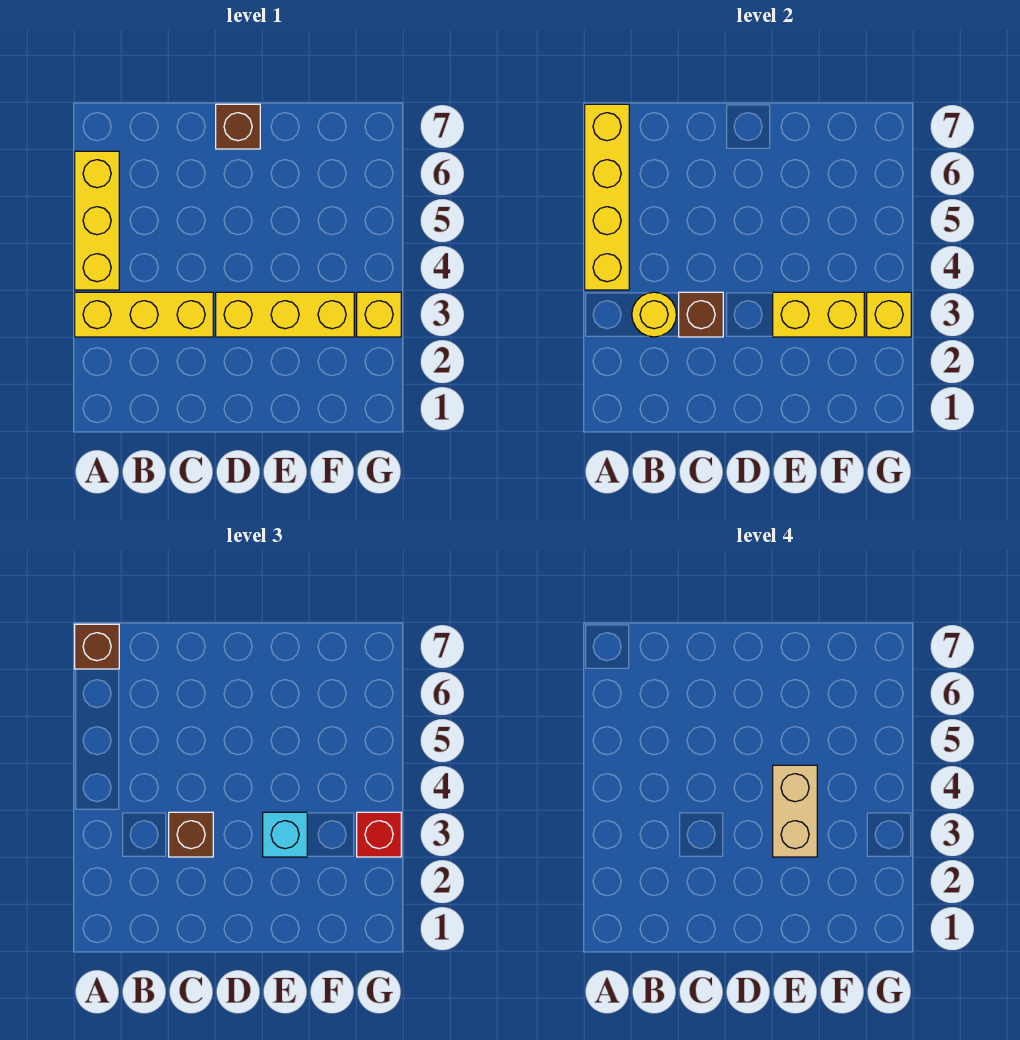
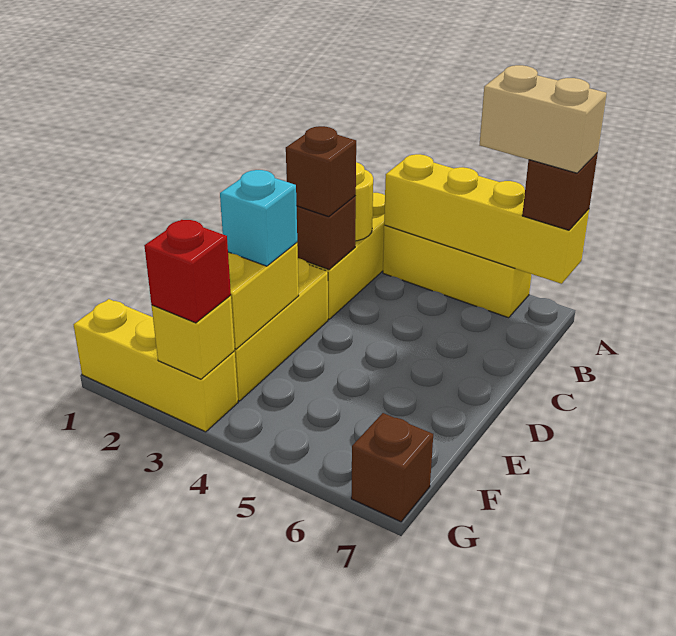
brown brick D7 level 1 -> brown brick G7 level 1
tan brick E3:E4 level 4 -> tan brick A6:A7 level 4
yellow brick G3 level 1 -> yellow brick G1:G3 level 1

